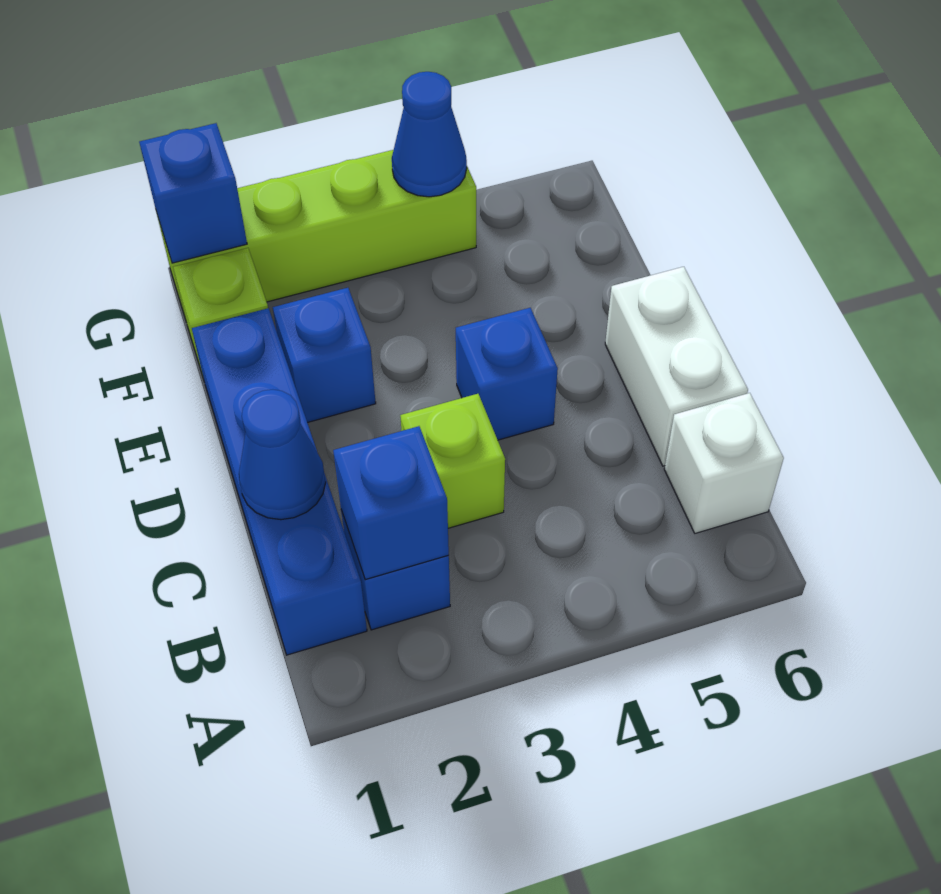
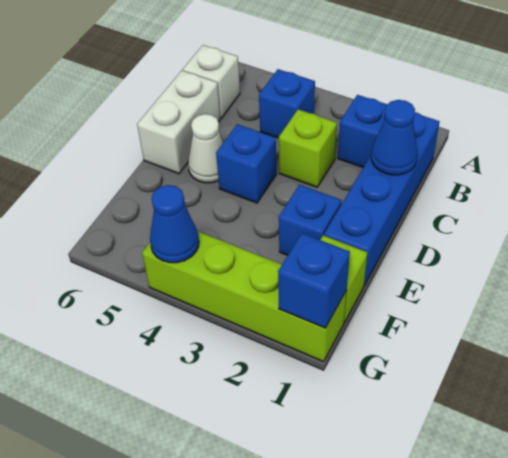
blue brick B2 level 2 -> blue brick B4 level 1
none -> white cone D5 level 1

